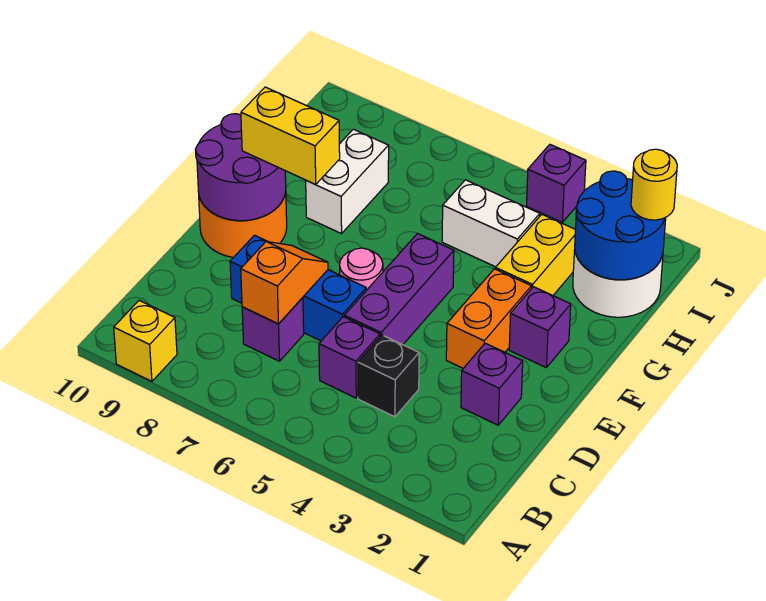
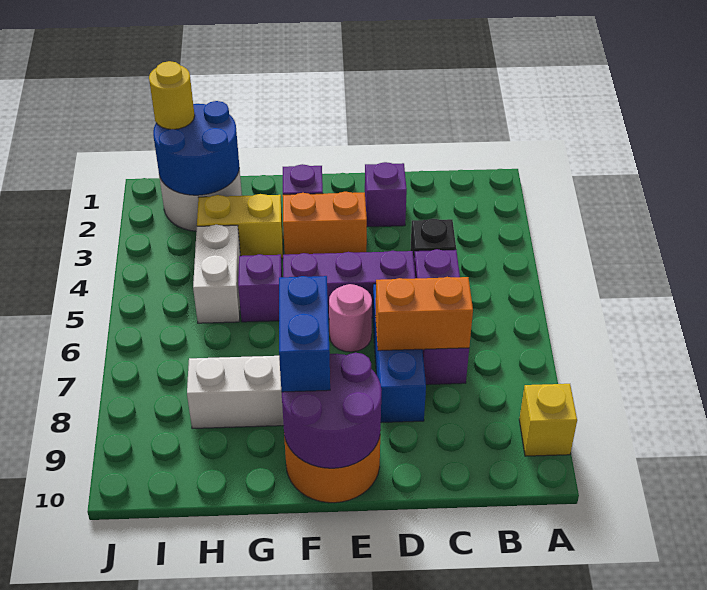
orange slope C7:D7 level 2 top C -> orange brick C7:D7 level 2
yellow brick F8:F9 level 3 -> blue brick F8:F9 level 3
purple brick J4 level 1 -> purple brick G5 level 1

